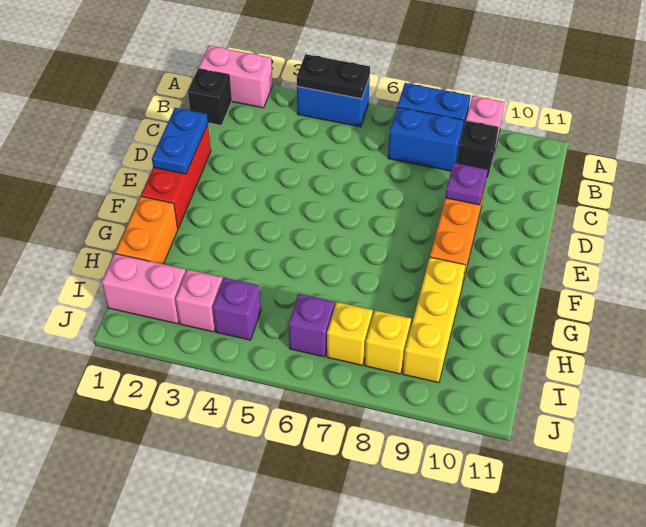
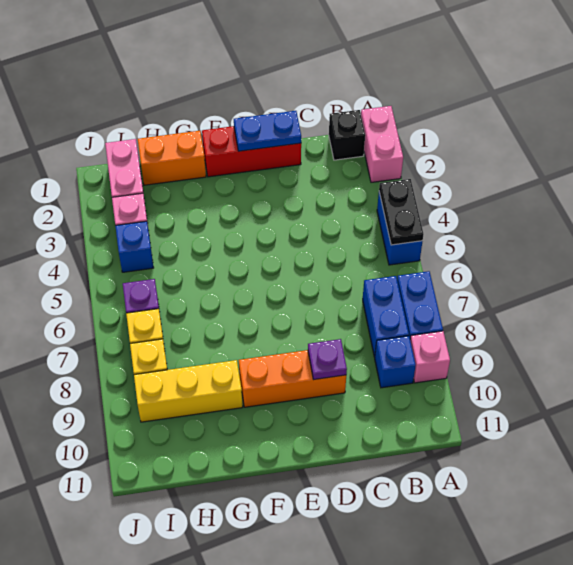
black brick B9 level 1 -> blue brick B9 level 1
purple brick I4 level 1 -> blue brick I4 level 1

